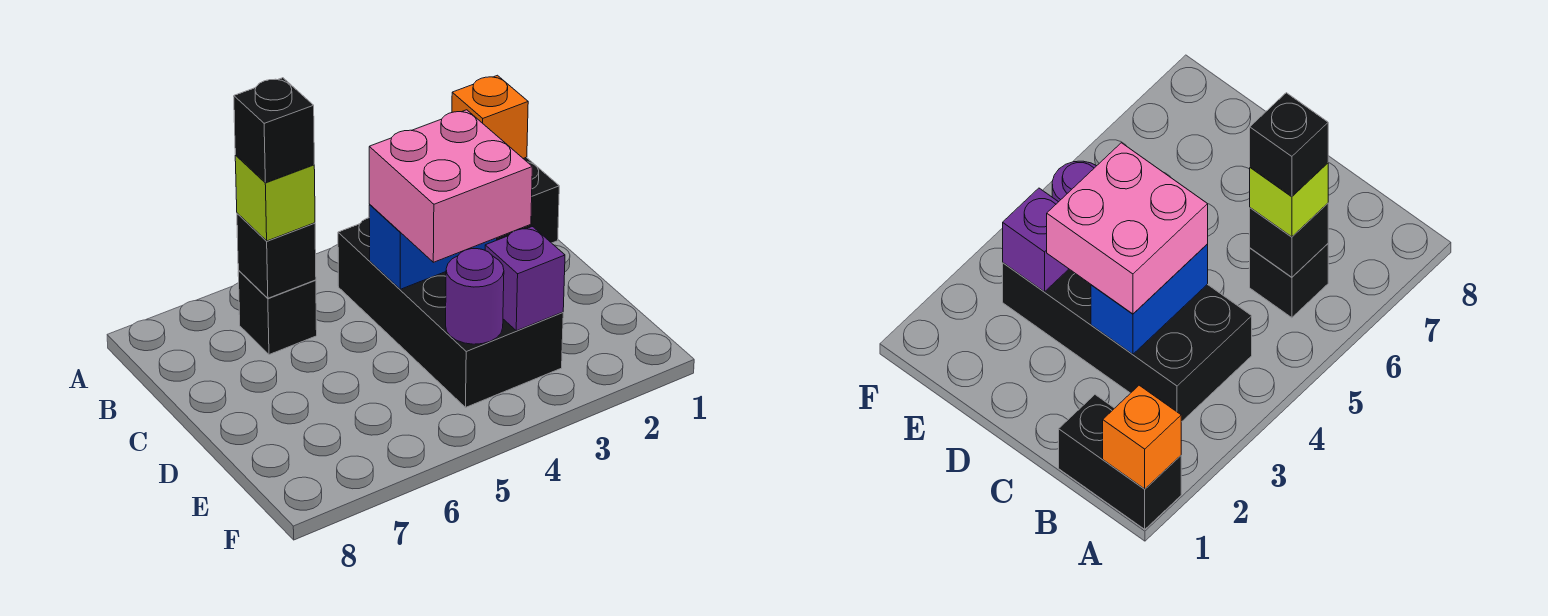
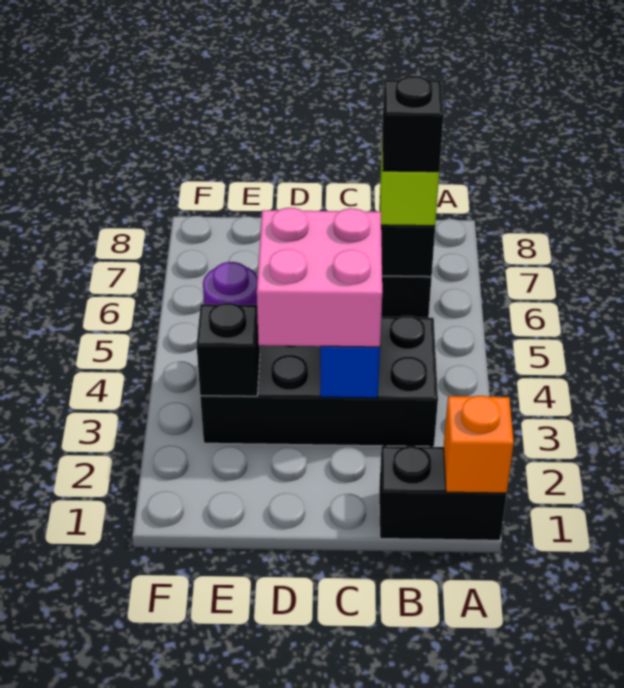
purple brick E3 level 2 -> black brick E3 level 2

